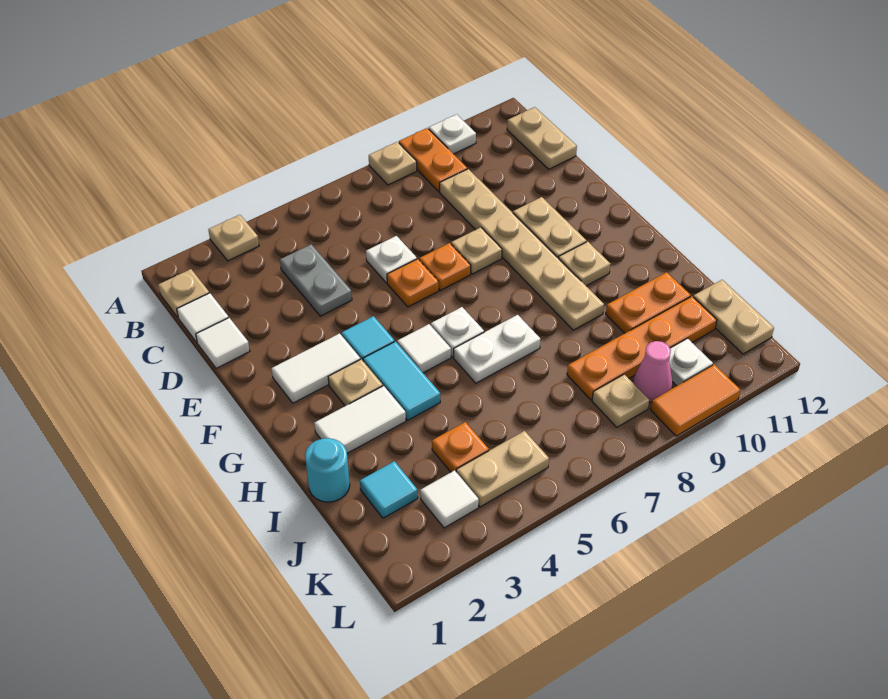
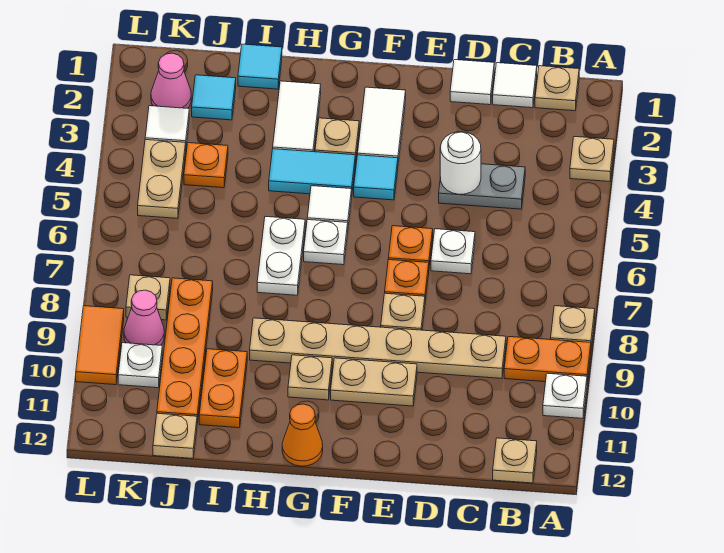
tan plate B12:C12 level 1 -> tan plate B12 level 1
none -> white round brick D4 level 2
none -> orange cone G12 level 1
cyan round brick I1 level 1 -> cyan tile I1 level 1
tan plate J12:K12 level 1 -> tan plate J12 level 1
none -> pink cone K2 level 1

